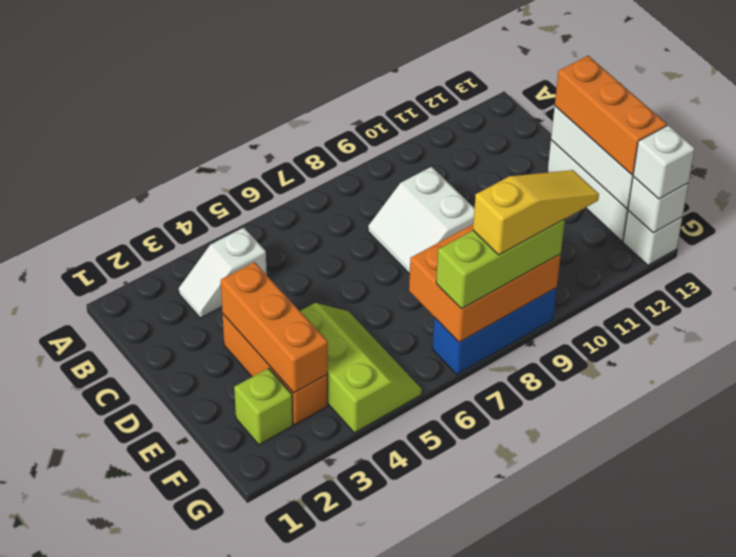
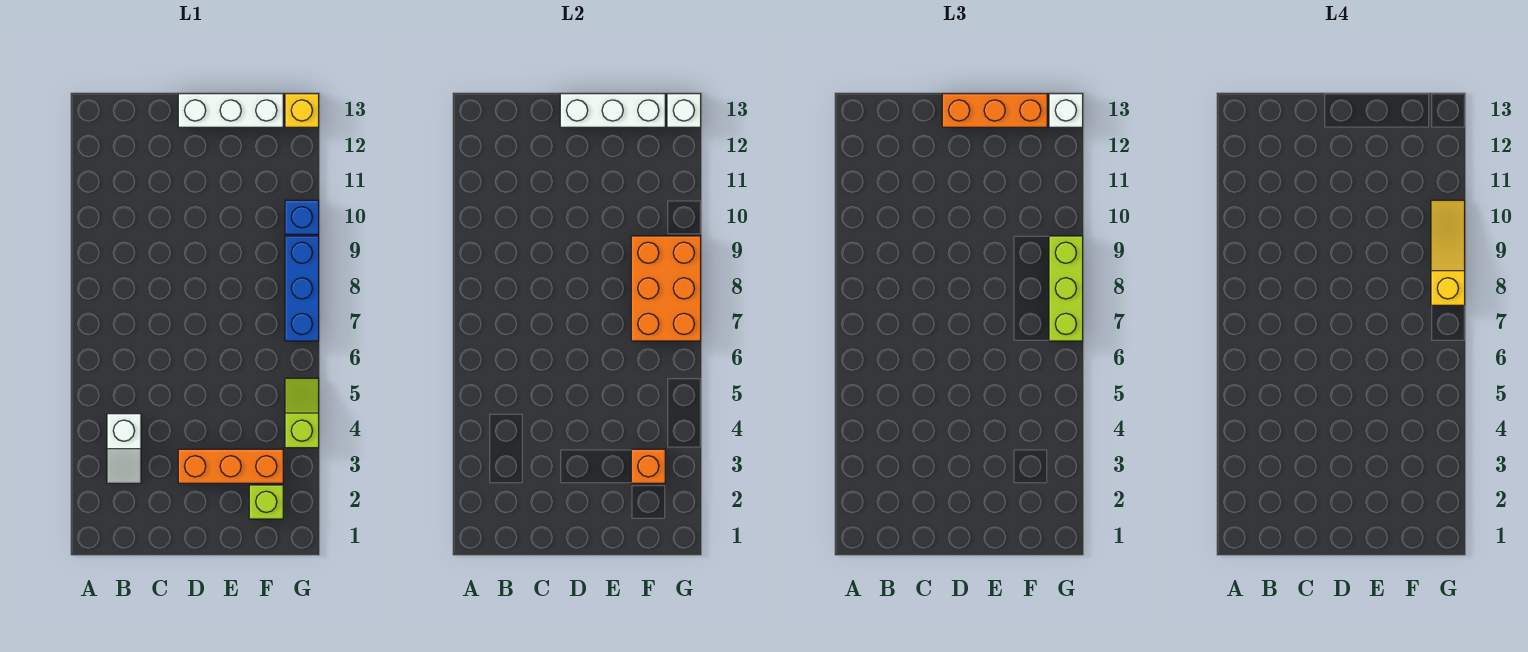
white slope C8:D9 level 1 top 9 -> none
orange brick D3:F3 level 2 -> orange brick F3 level 2
lime slope E4:G5 level 1 top 4 -> lime slope G4:G5 level 1 top 4
none -> blue brick G10 level 1
white brick G13 level 1 -> yellow brick G13 level 1

